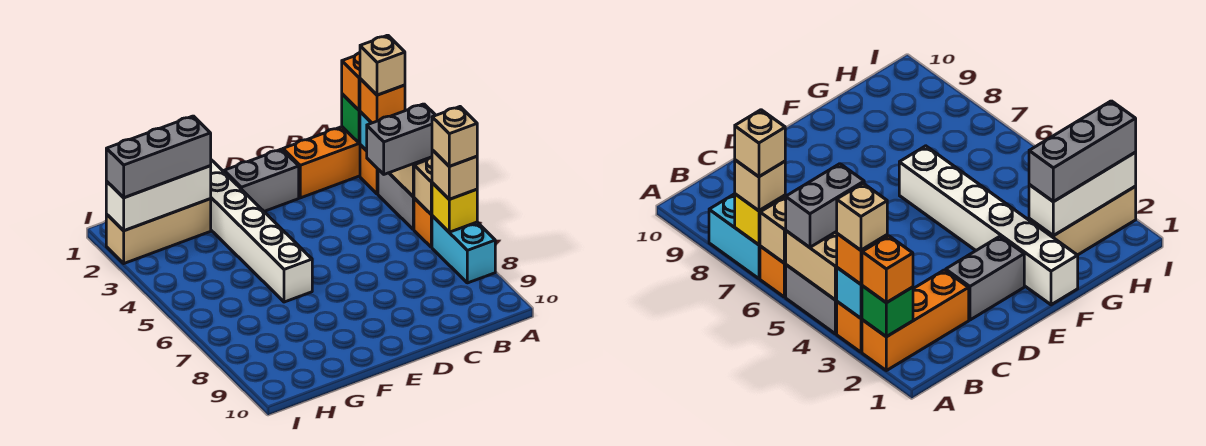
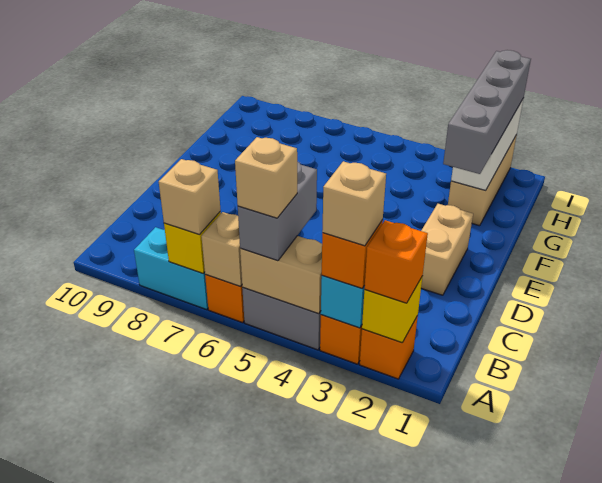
orange brick A2:C2 level 1 -> orange brick A2 level 1
green brick A2 level 2 -> yellow brick A2 level 2
tan brick A7 level 4 -> tan brick A5 level 4
grey brick D2:E2 level 1 -> tan brick D2:E2 level 1
white brick F1:F6 level 1 -> none
grey brick G2:I2 level 3 -> grey brick F2:I2 level 3

